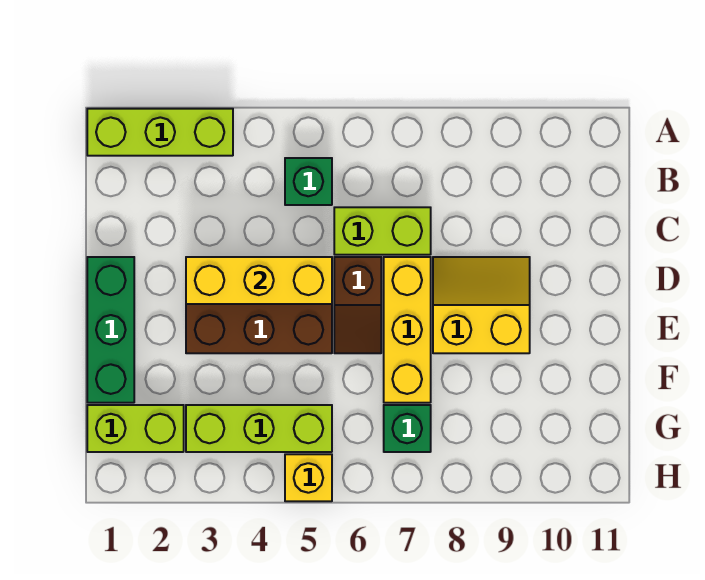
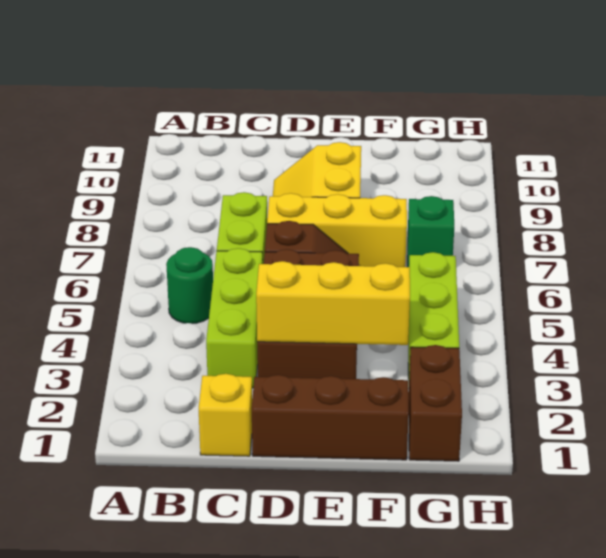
lime brick A1:A3 level 1 -> lime brick C3:C5 level 1
green brick B5 level 1 -> green round brick B5 level 1
green brick D1:F1 level 1 -> brown brick D1:F1 level 1
yellow brick D3:D5 level 2 -> yellow brick D3:F3 level 2
lime brick G1:G2 level 1 -> brown brick G1:G2 level 1
yellow brick H5 level 1 -> yellow brick C1 level 1

